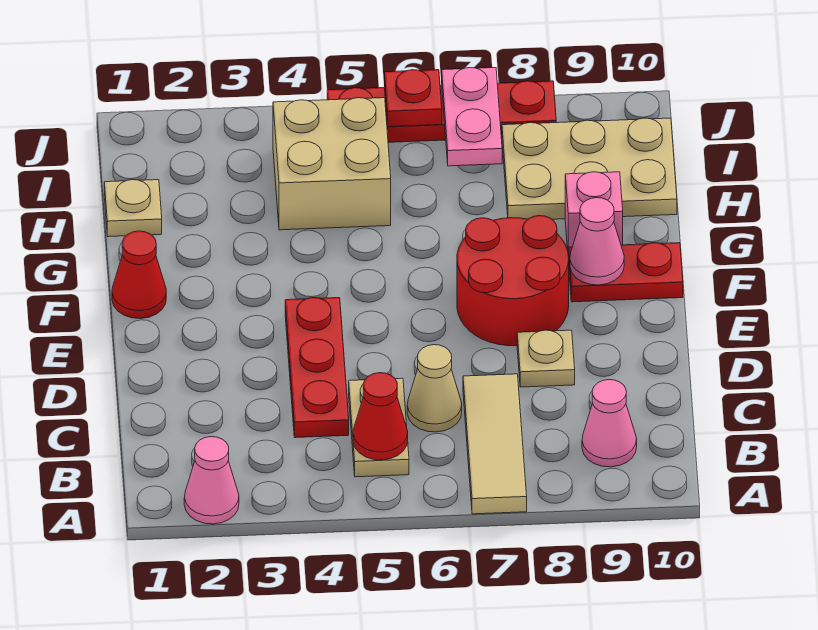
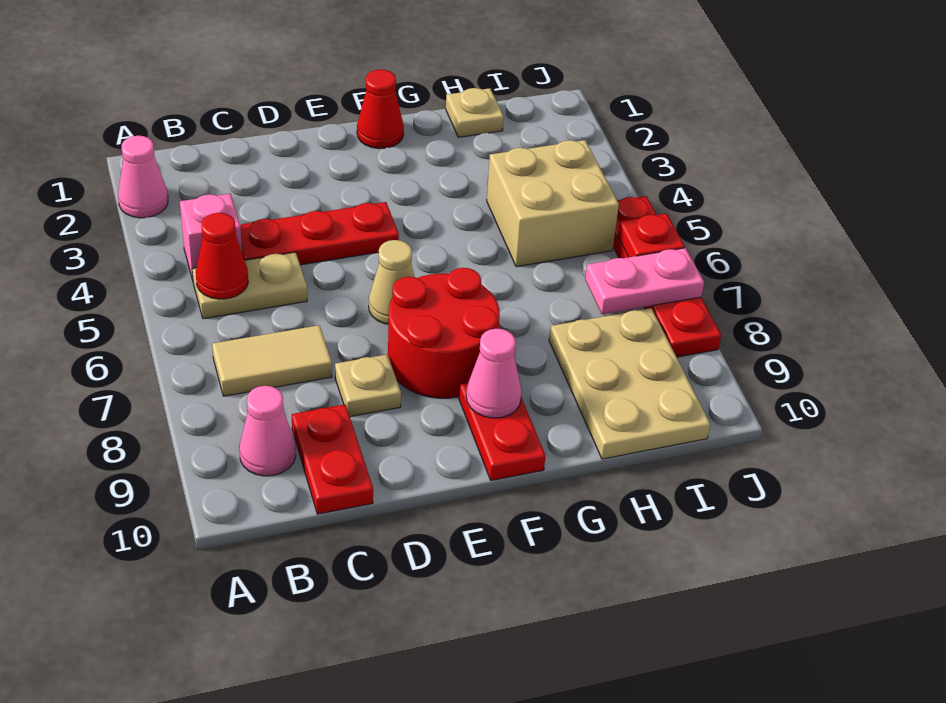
tan tile A7:C7 level 1 -> tan tile B7:C7 level 1
tan cone C6 level 1 -> tan cone E6 level 1
none -> red plate C9:C10 level 1
pink brick G9 level 1 -> pink brick B4 level 1

